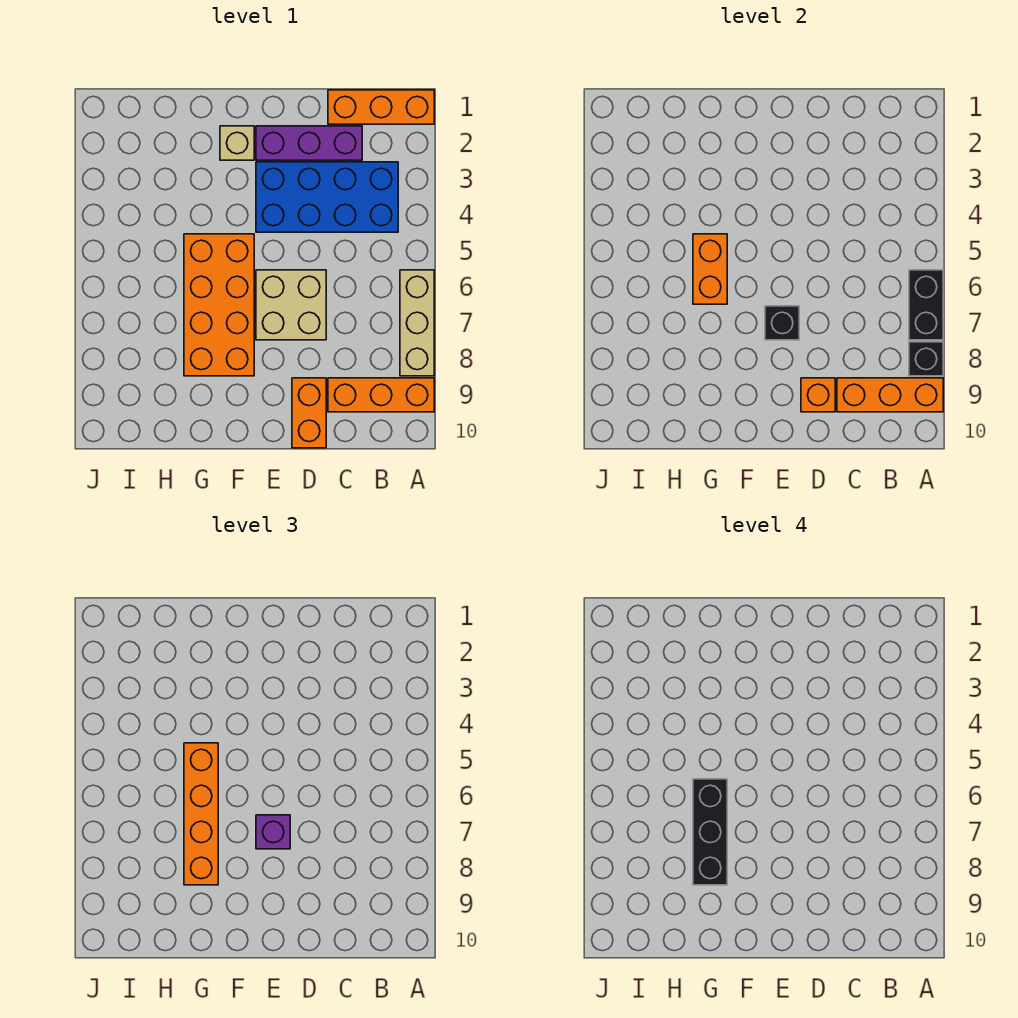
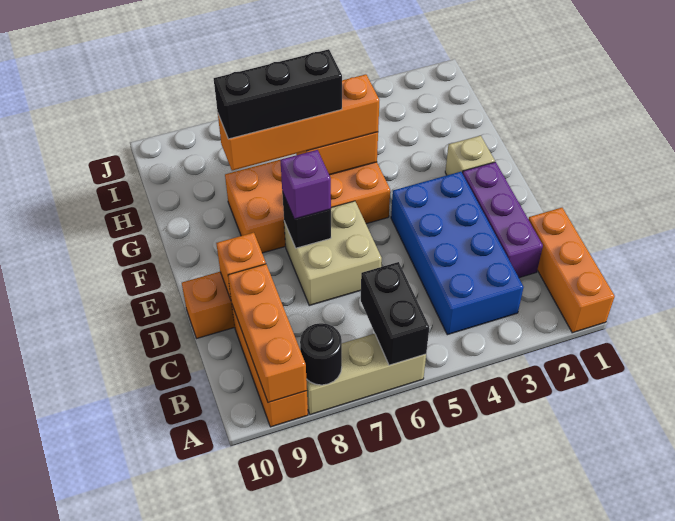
black brick A6:A7 level 2 -> black brick A6:B6 level 2
black brick A8 level 2 -> black round brick A8 level 2

